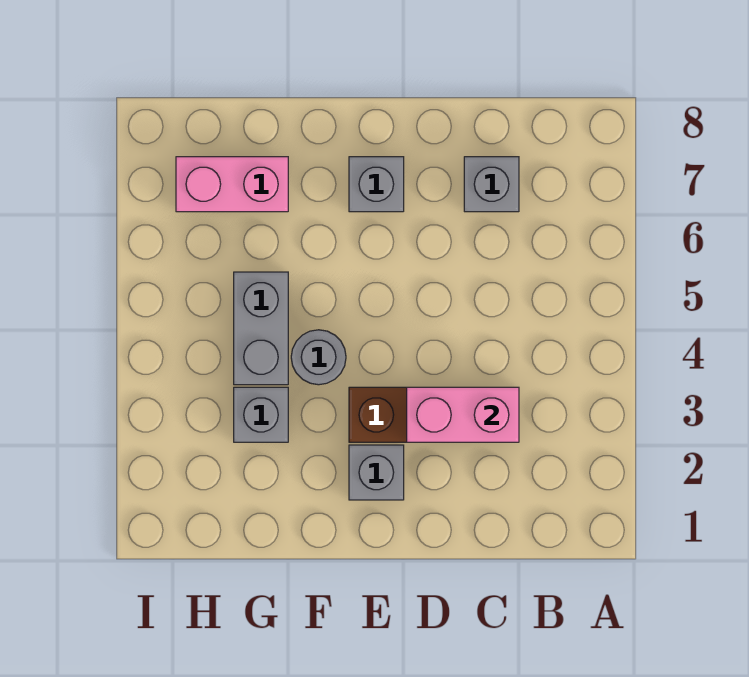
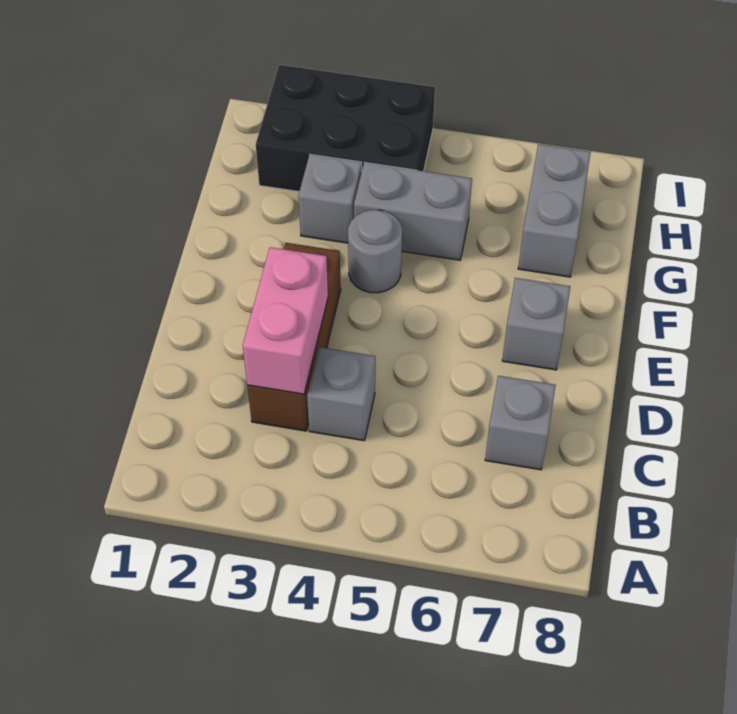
grey brick E2 level 1 -> grey brick C4 level 1
pink brick G7:H7 level 1 -> grey brick G7:H7 level 1
none -> black brick H2:I4 level 1

